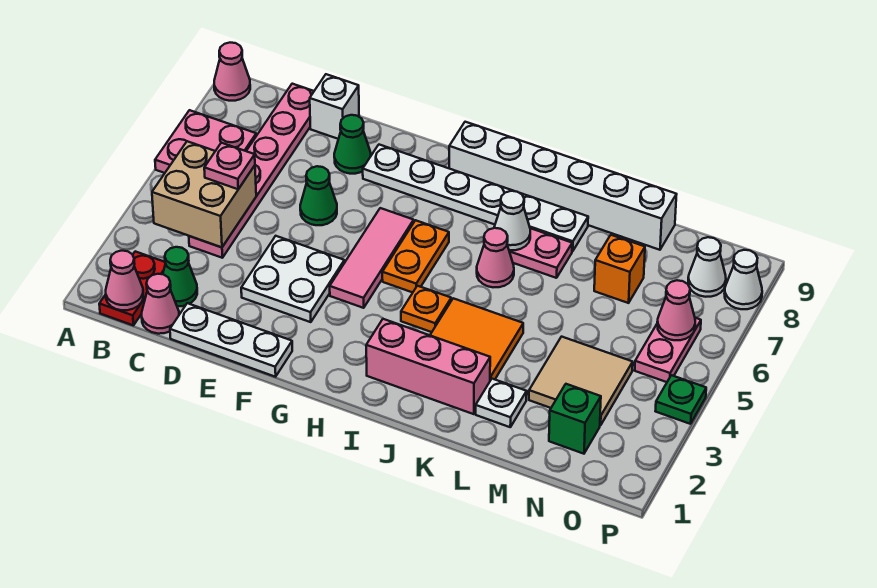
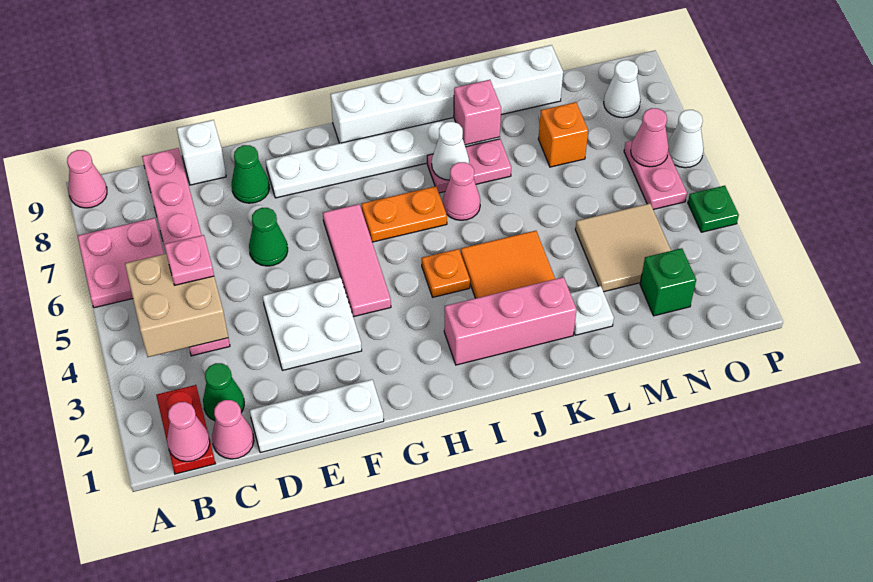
orange plate H5:H6 level 1 -> orange plate H6:I6 level 1
none -> pink brick K8 level 2
white cone P8 level 1 -> white cone P6 level 1

